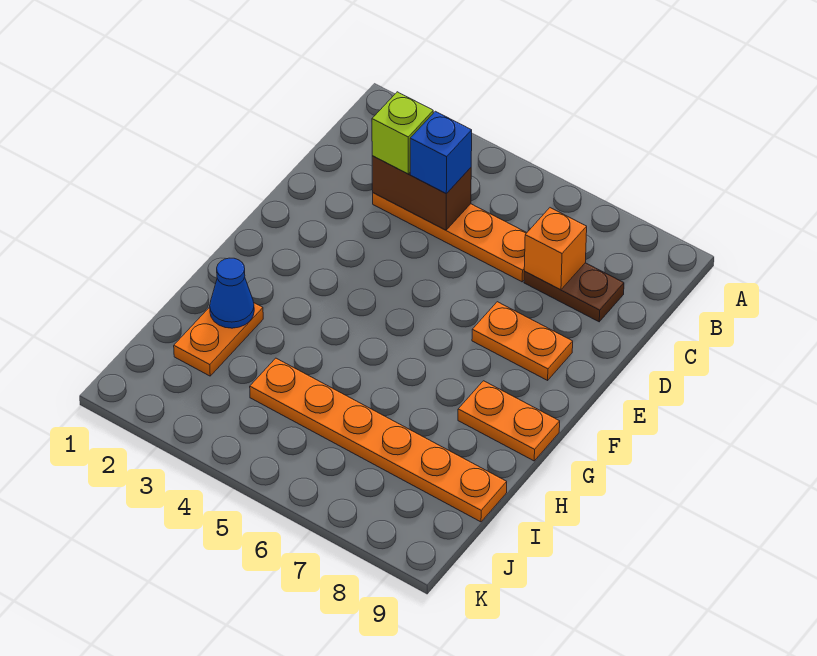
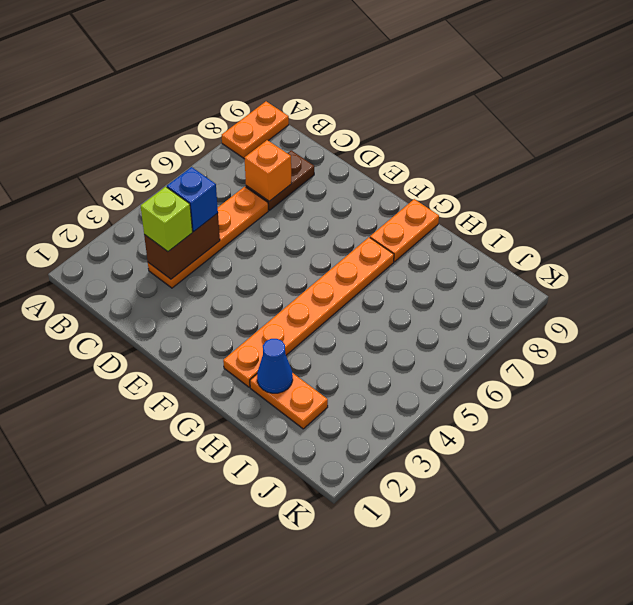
orange plate E7:E8 level 1 -> orange plate A8:A9 level 1
orange plate I4:I9 level 1 -> orange plate G2:G7 level 1

